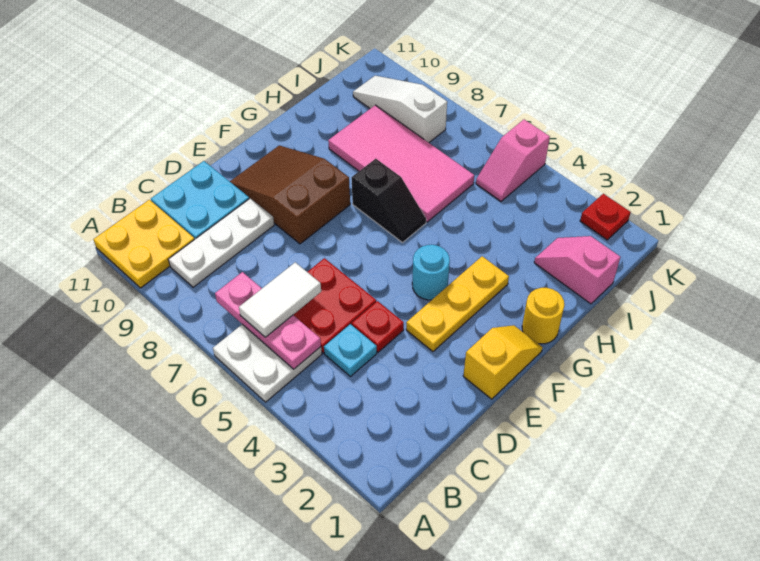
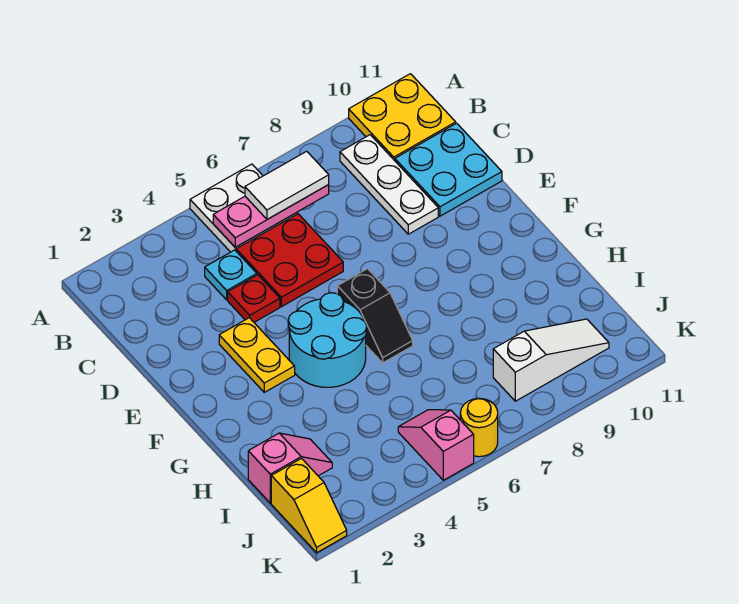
white tile B6:C6 level 3 -> white tile B6:B7 level 3
yellow slope E1:F1 level 1 top E -> yellow slope J1:K1 level 1 top J
yellow plate E3:G3 level 1 -> yellow plate E3:F3 level 1
brown slope E8:F10 level 1 top 8 -> none
cyan round brick F4 level 1 -> cyan round brick F4:G5 level 1
yellow round brick G1 level 1 -> yellow round brick K6 level 1
black slope G6:G7 level 1 top 7 -> black slope F6:G6 level 1 top F
pink tile H6:I9 level 1 -> none
red plate K2 level 1 -> none

